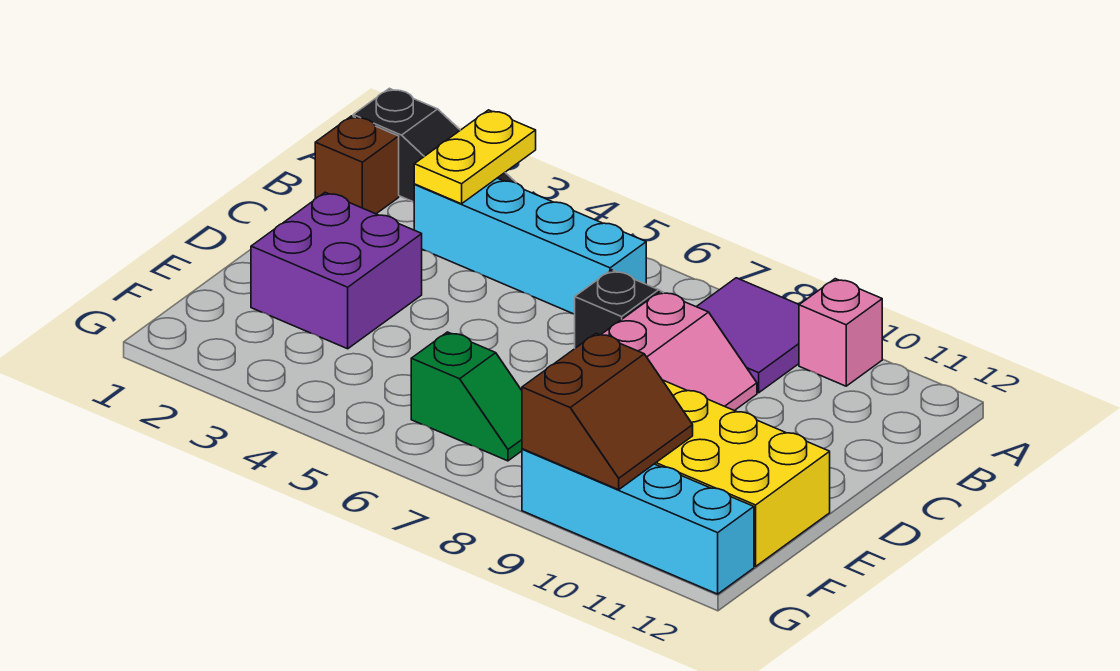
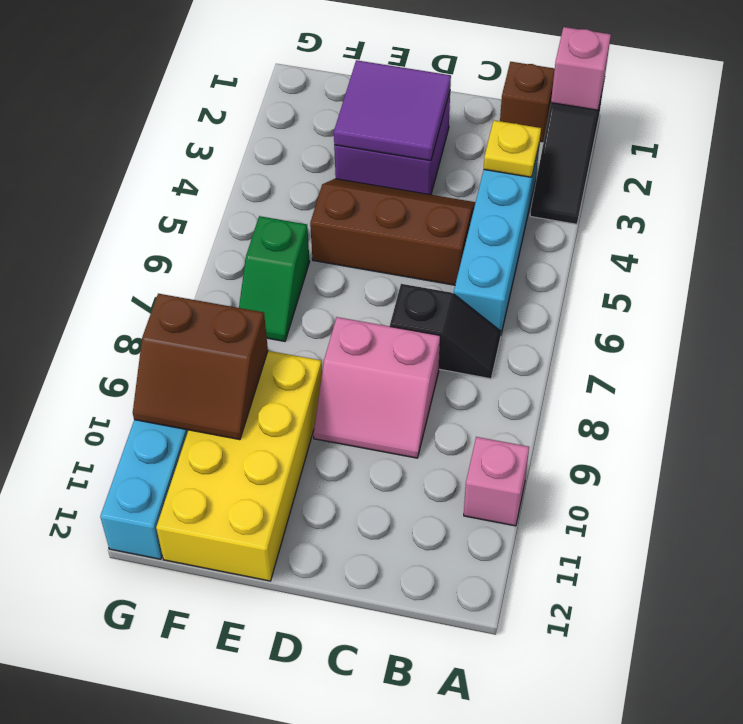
none -> pink brick A1 level 2
yellow plate A3:B3 level 2 -> yellow plate B3 level 2
purple tile A8:B9 level 1 -> purple tile D2:E3 level 2
none -> brown slope C4:E5 level 1 top 5

